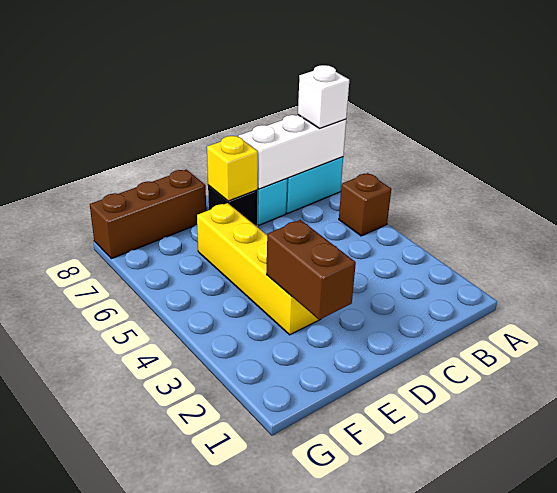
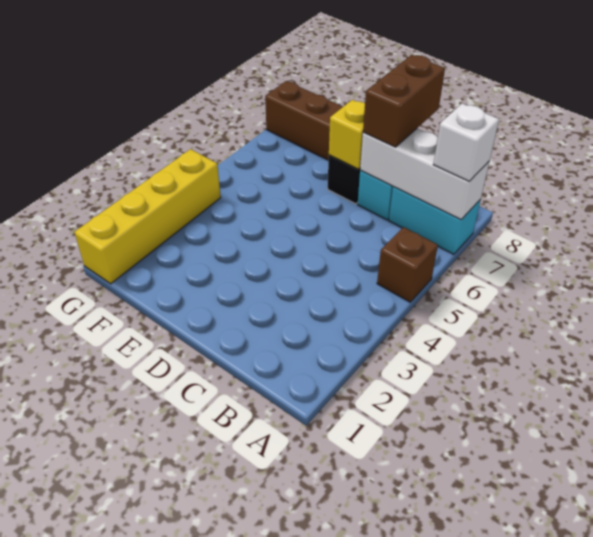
brown brick E2:E3 level 2 -> brown brick C7:C8 level 3
yellow brick E3:E6 level 1 -> yellow brick G1:G4 level 1

